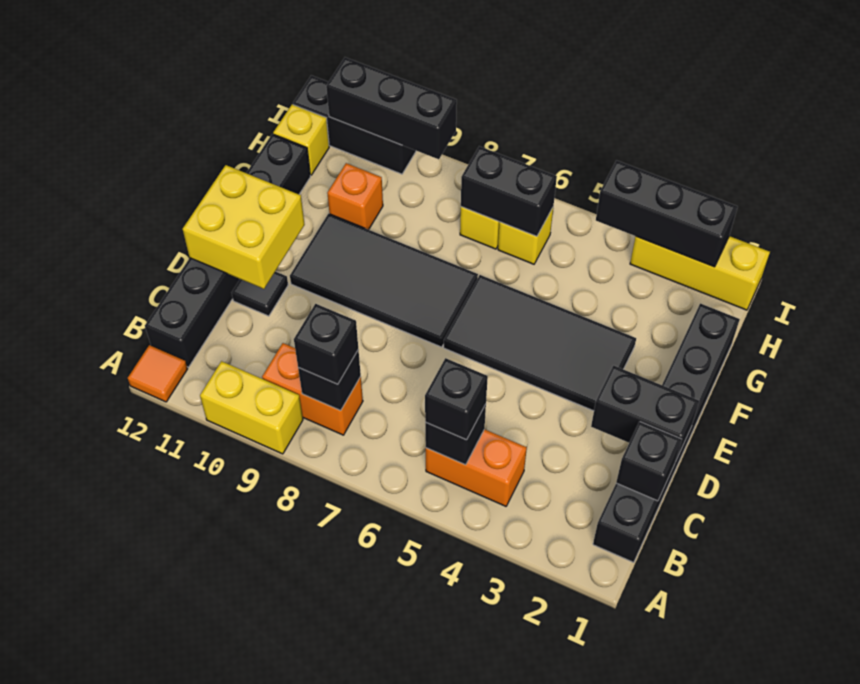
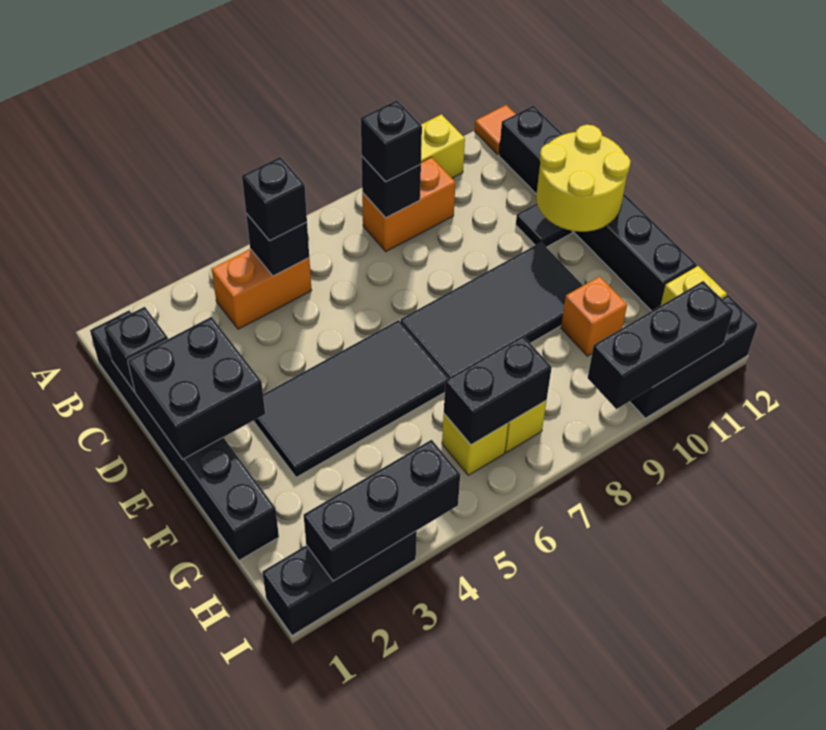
black brick D1:D2 level 2 -> black brick D1:E2 level 2
yellow brick D11:E12 level 2 -> yellow round brick D11:E12 level 2
yellow brick I1:I3 level 1 -> black brick I1:I3 level 1

